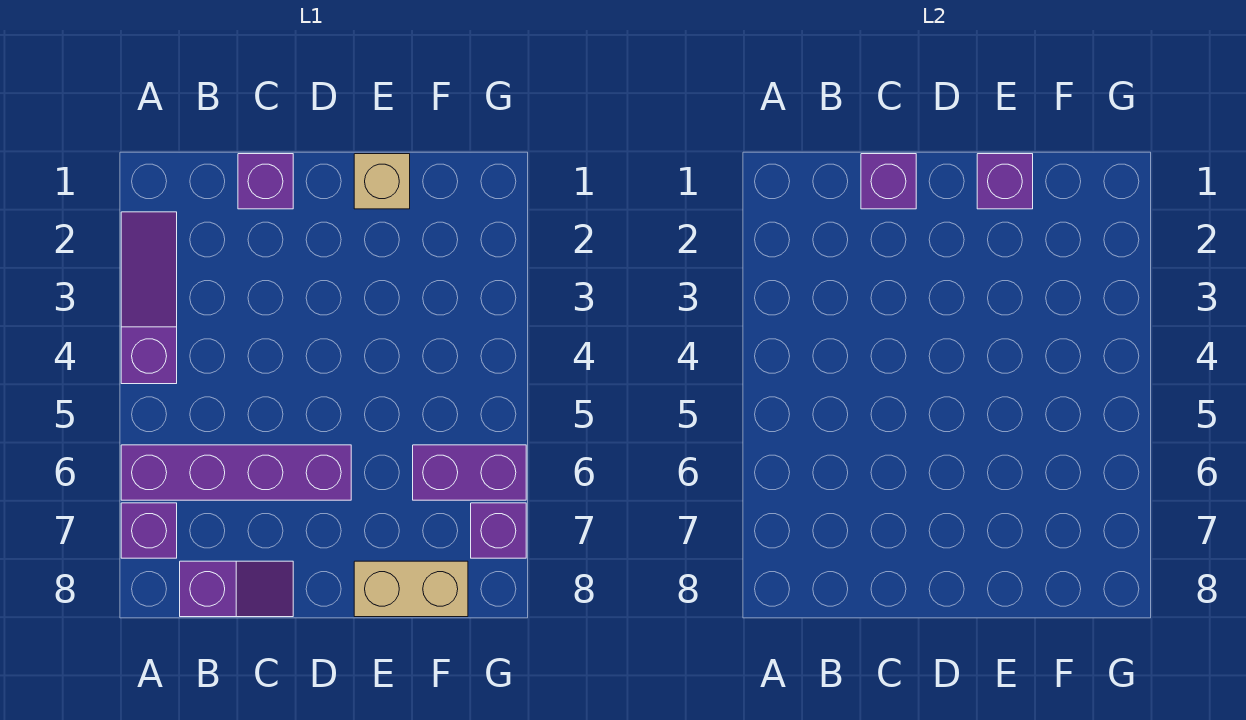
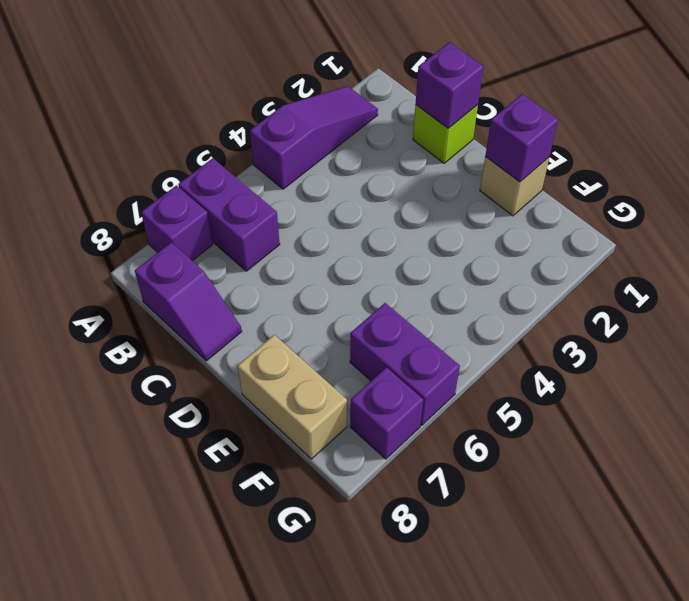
purple brick A6:D6 level 1 -> purple brick A6:B6 level 1
purple brick C1 level 1 -> lime brick C1 level 1

